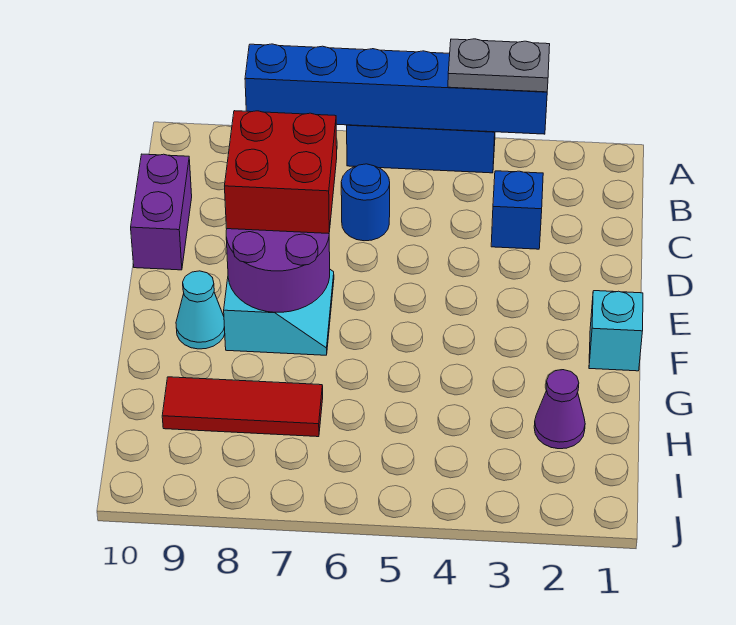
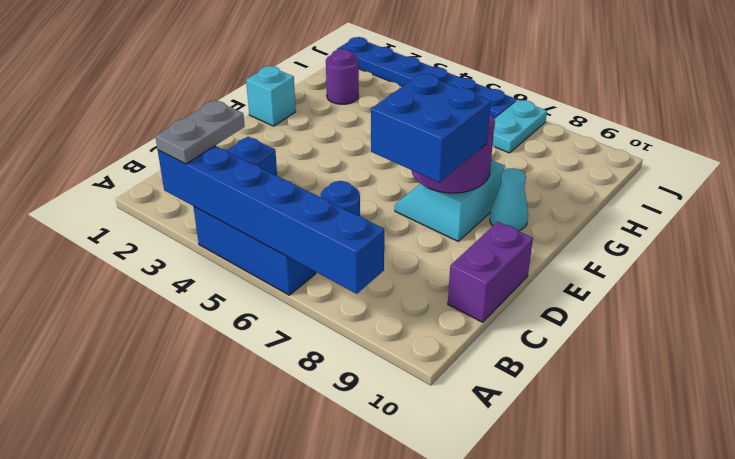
grey plate A3:A4 level 3 -> grey plate A3:B3 level 3
red brick D7:E8 level 3 -> blue brick D7:E8 level 3
purple cone H2 level 1 -> purple round brick H2 level 1
red tile H7:H9 level 1 -> none
none -> cyan plate I7:J7 level 1
none -> blue plate J1:J6 level 1

